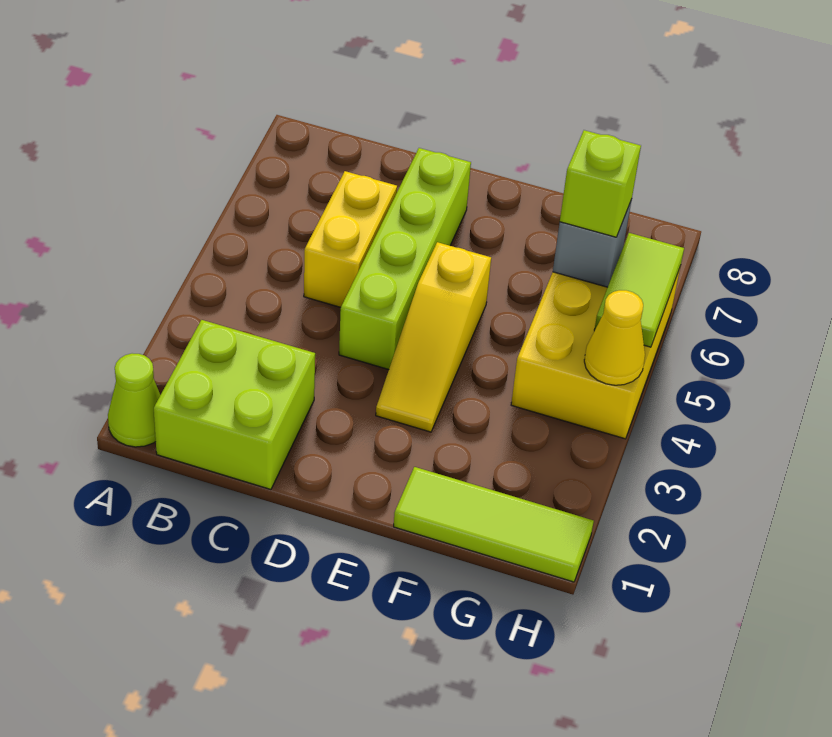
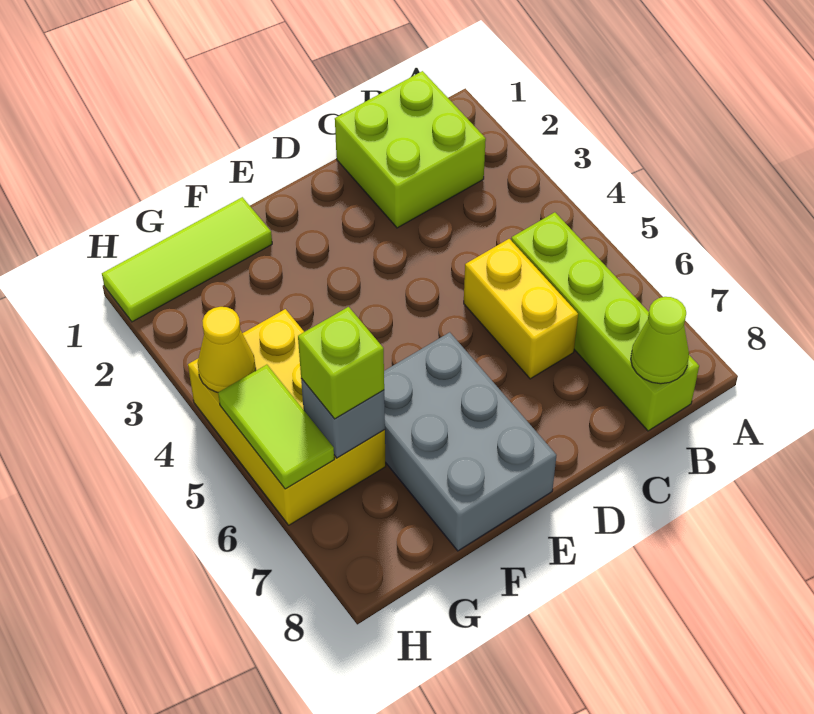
lime cone A1 level 1 -> lime cone B8 level 2
lime brick D4:D7 level 1 -> lime brick B5:B8 level 1
yellow slope E3:E5 level 1 top 5 -> none
none -> grey brick E6:F8 level 1

